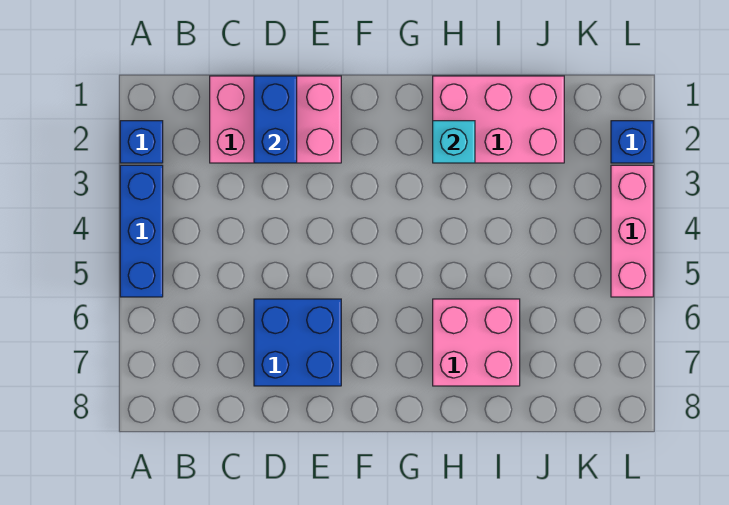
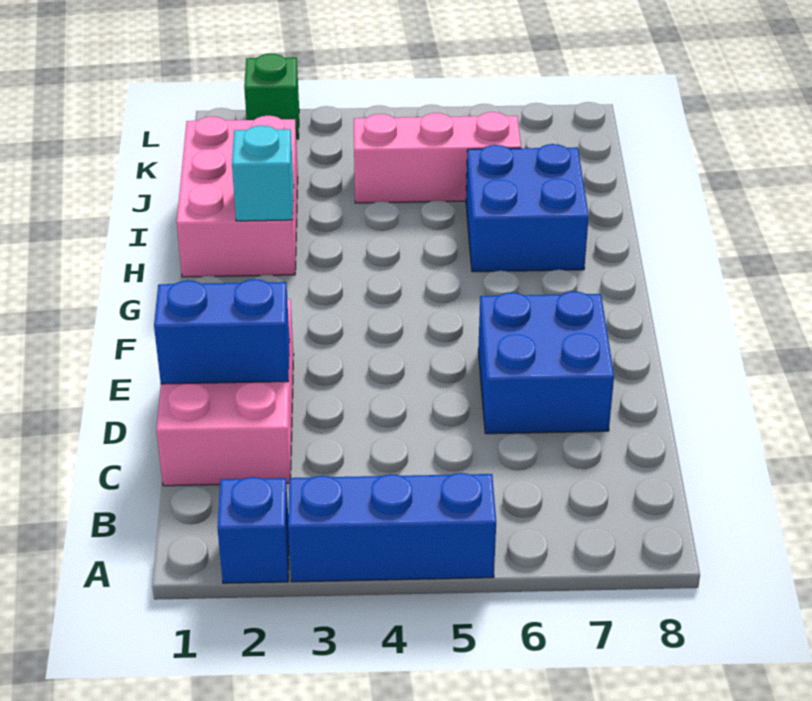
pink brick H6:I7 level 1 -> blue brick H6:I7 level 1
blue brick L2 level 1 -> green brick L2 level 1
pink brick L3:L5 level 1 -> pink brick J4:J6 level 1

